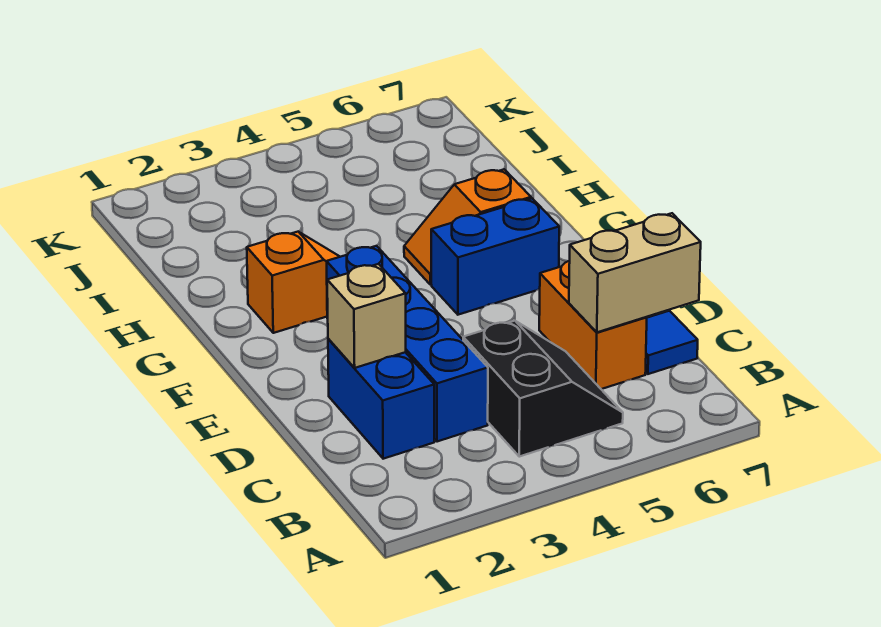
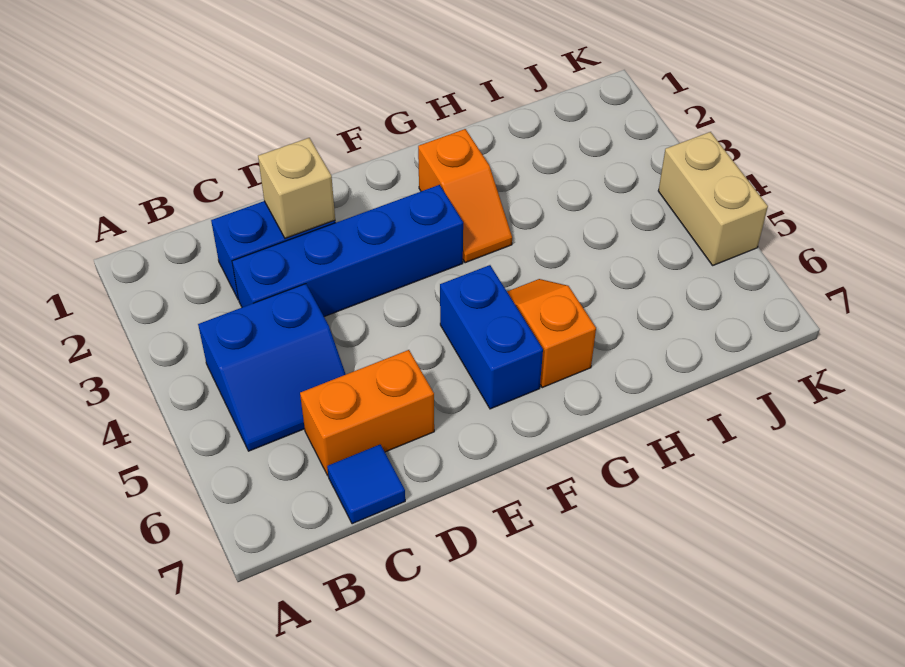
black slope B4:C5 level 1 top 4 -> blue slope B4:C5 level 1 top 4
tan brick C6:C7 level 2 -> tan brick K4:K5 level 1

